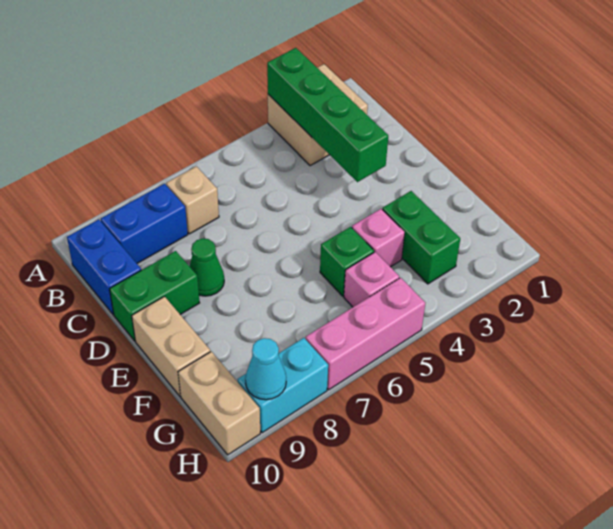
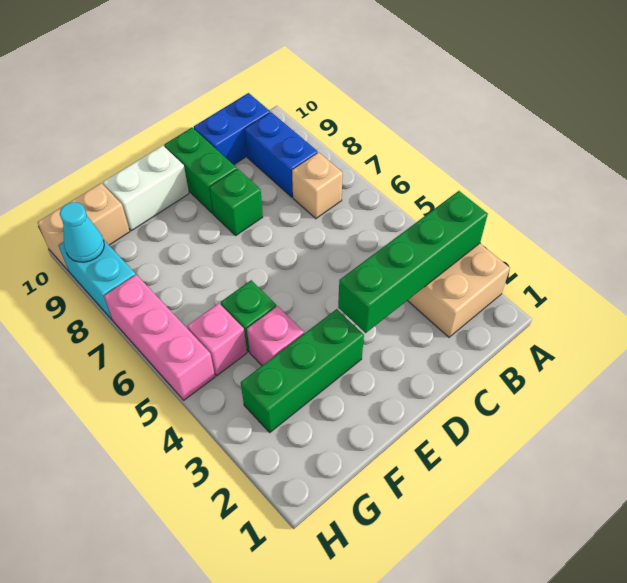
green cone D8 level 1 -> green brick D8 level 1
tan brick E10:F10 level 1 -> white brick E10:F10 level 1
green brick F3:G3 level 1 -> green brick E3:G3 level 1

